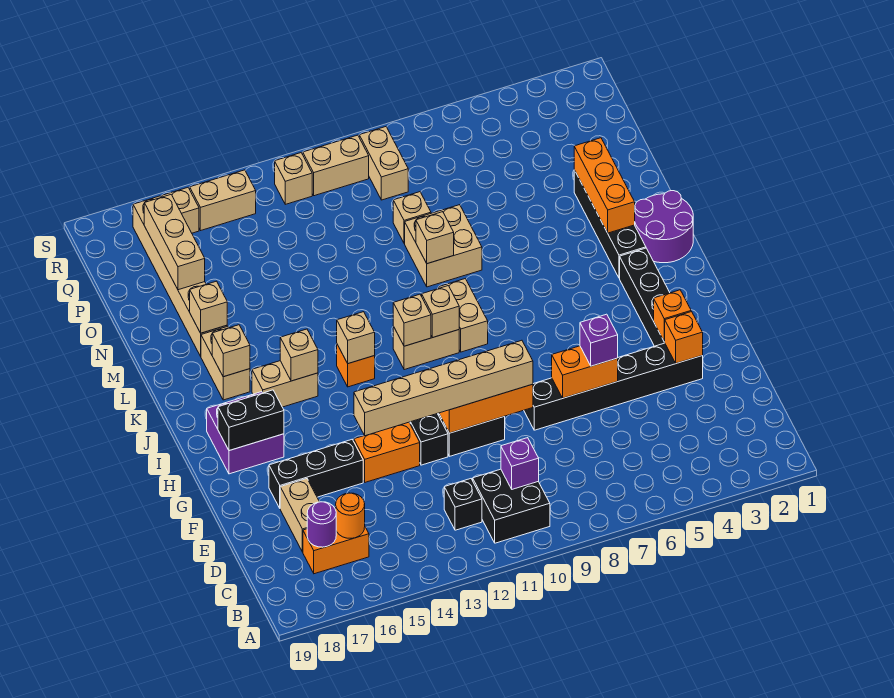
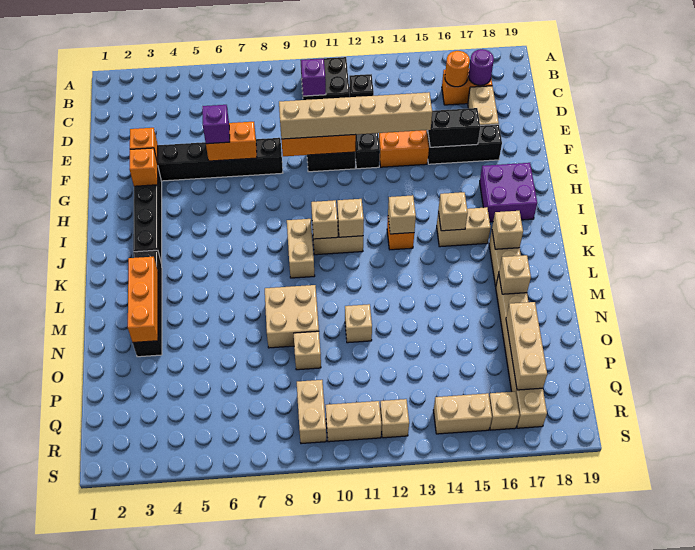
black brick H17:H18 level 2 -> black brick F15:F16 level 2
purple round brick K1:L2 level 1 -> none
tan brick M9 level 2 -> tan brick N11 level 1

